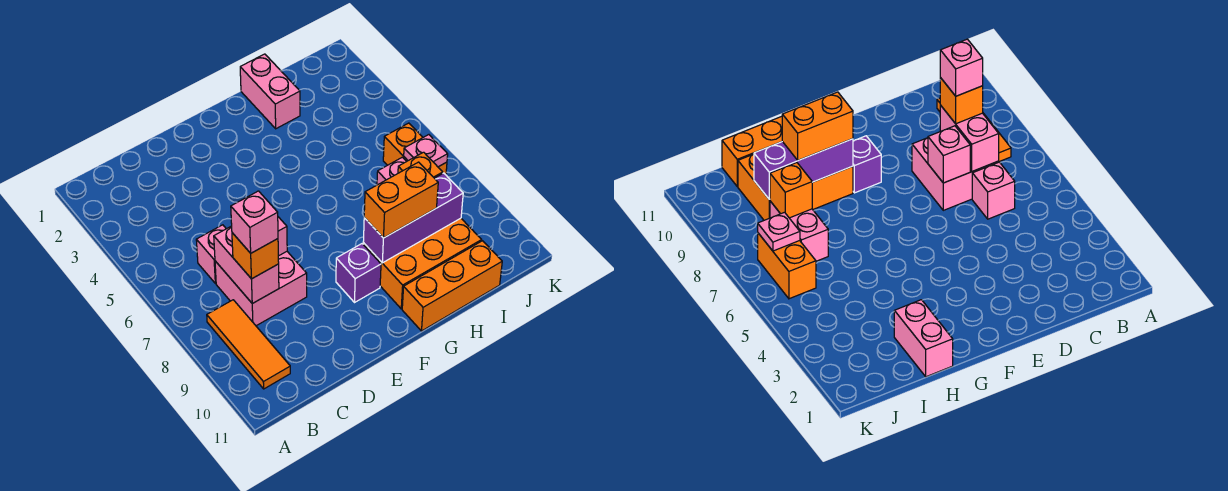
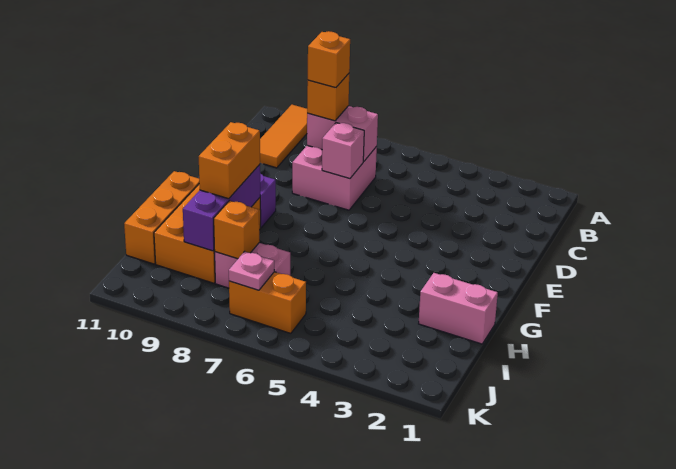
orange tile B8:B10 level 1 -> orange tile A10:C10 level 1
pink brick C6 level 1 -> none
pink brick C8 level 4 -> orange brick C8 level 4

